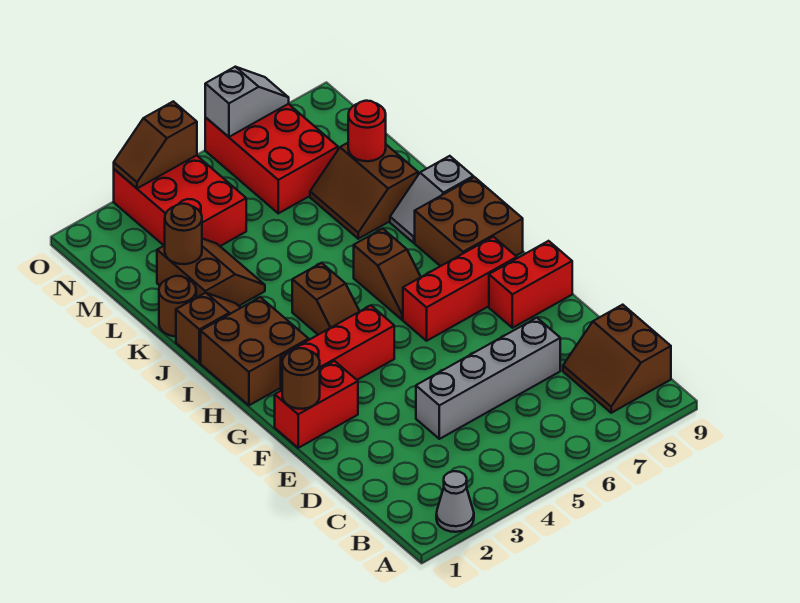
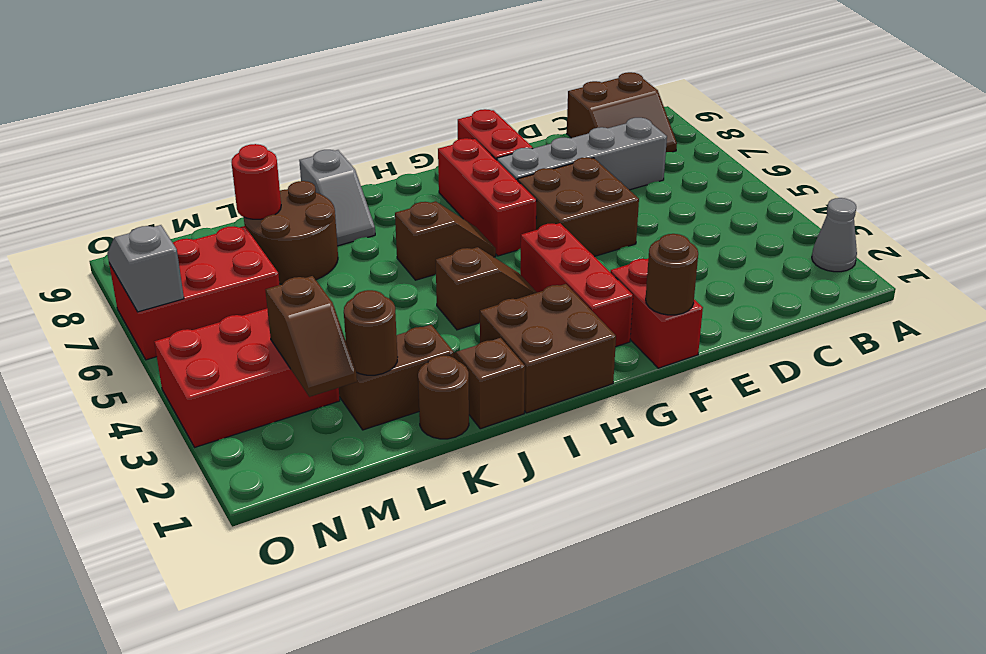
grey brick D4:D7 level 1 -> grey brick C7:F7 level 1
brown brick H8:I9 level 1 -> brown brick E5:F6 level 1
brown slope K7:L8 level 1 top 8 -> brown round brick K7:L8 level 1
brown slope O3:O4 level 2 top 4 -> brown slope M2:M3 level 2 top 3

